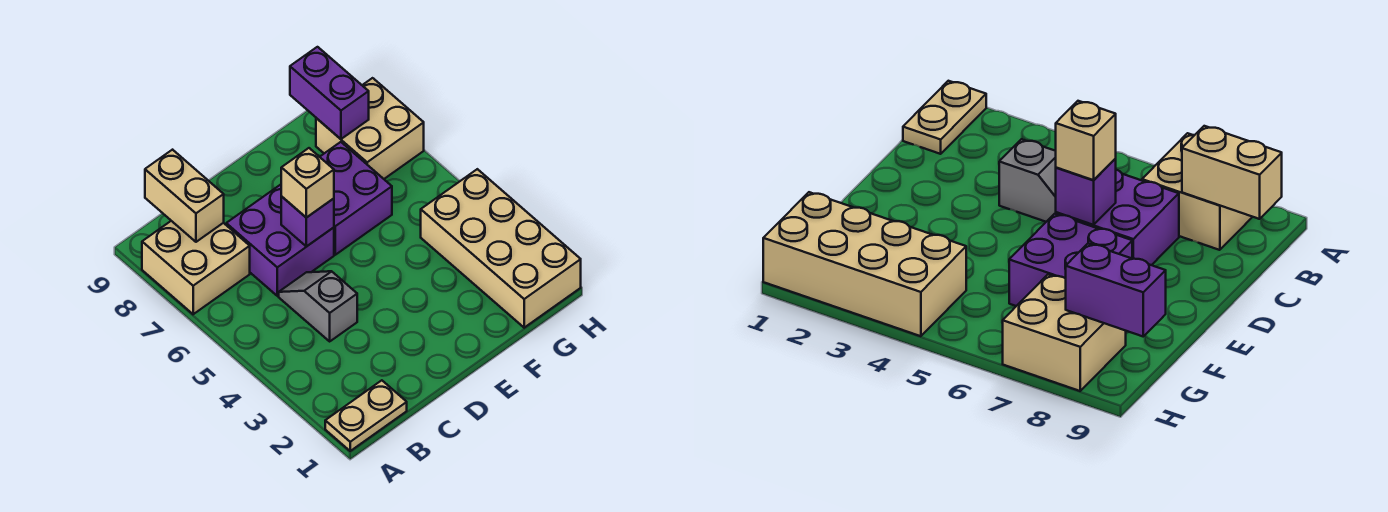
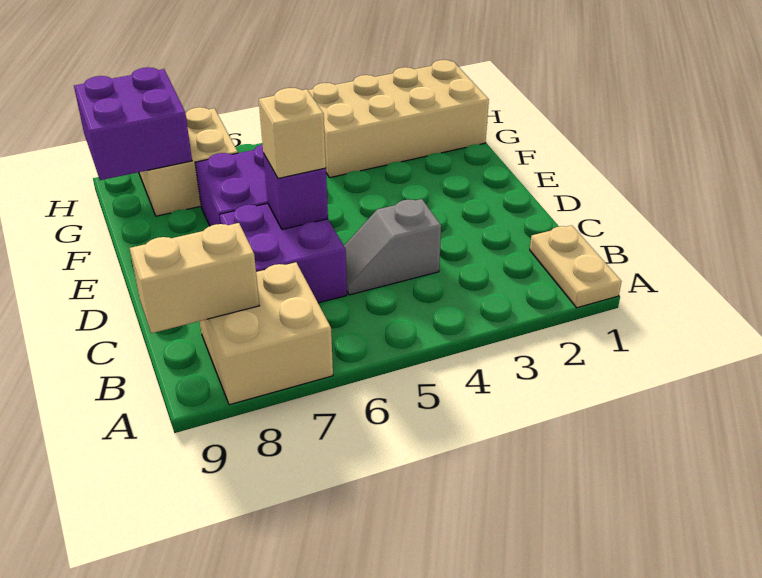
purple brick G8:G9 level 2 -> purple brick G8:H9 level 2

